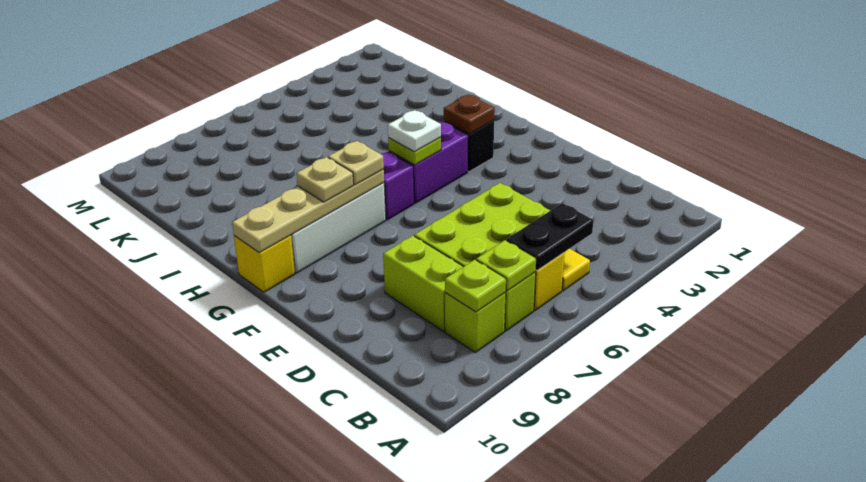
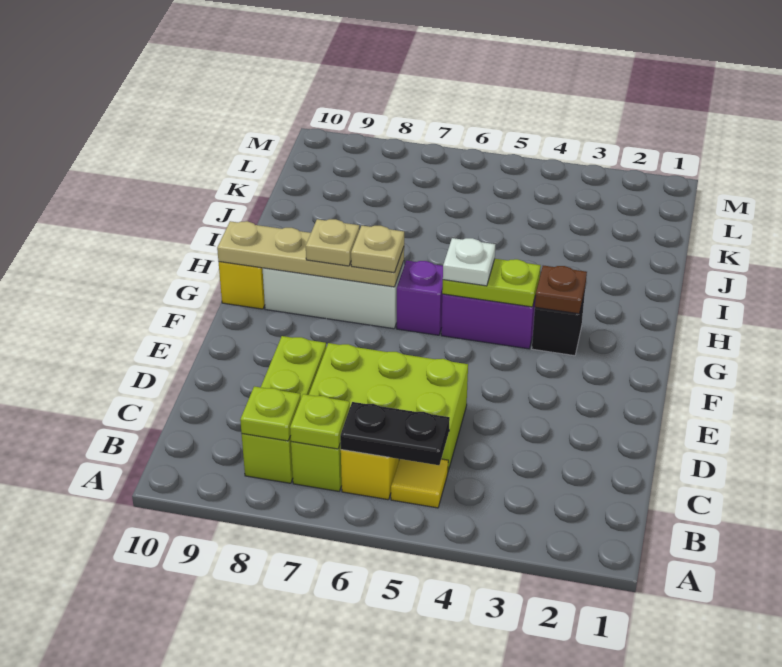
lime plate G5 level 2 -> lime plate G4:G5 level 2

